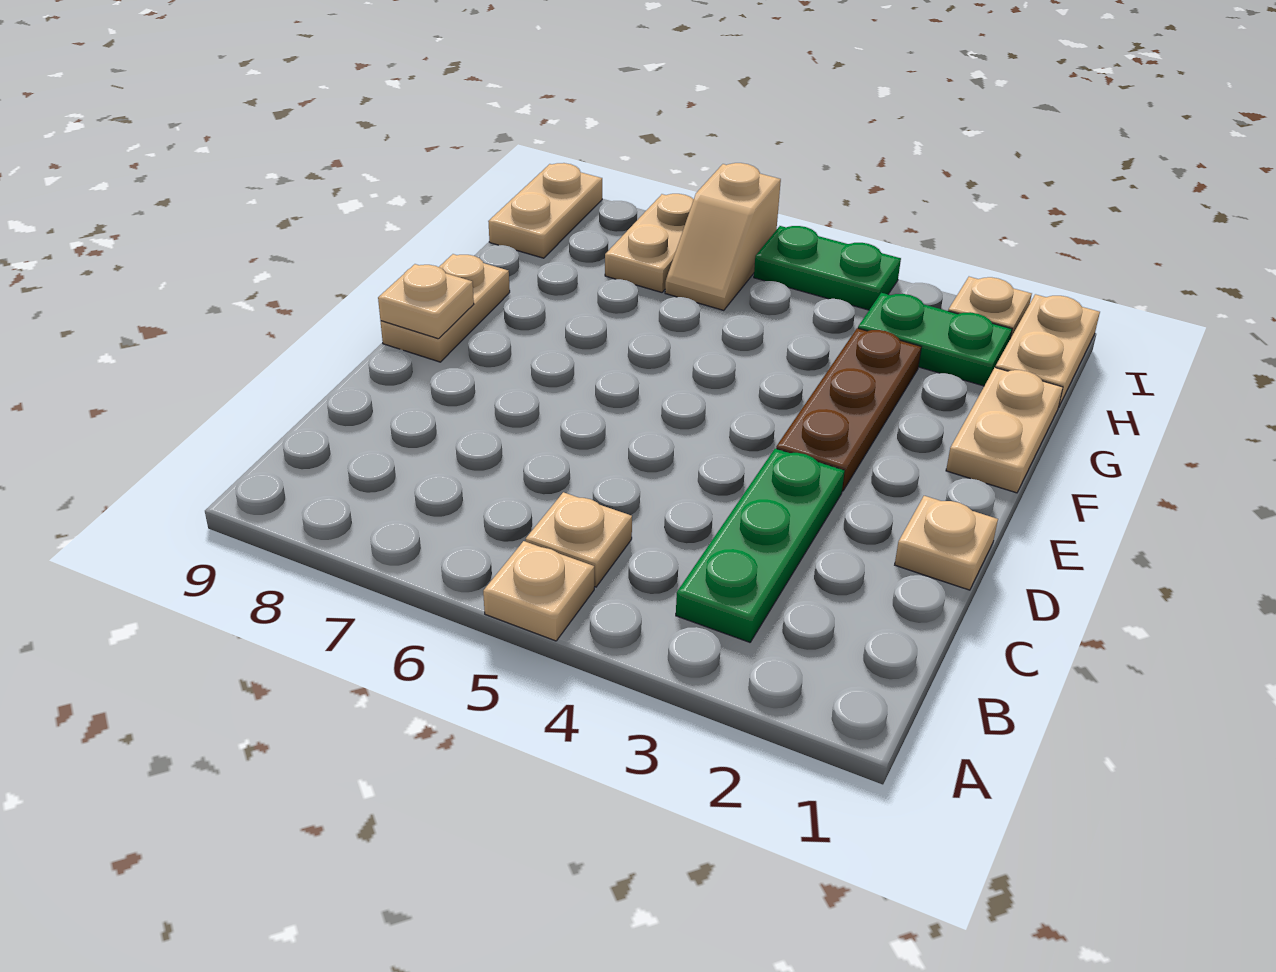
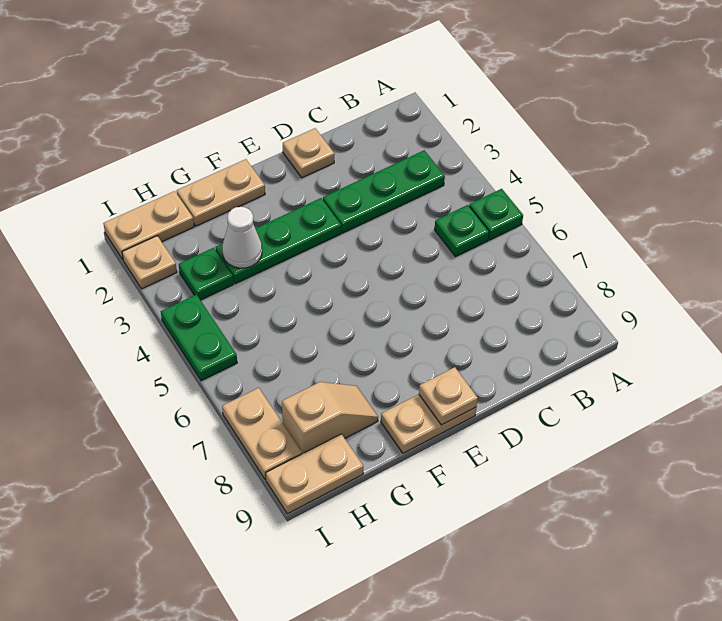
tan plate A5 level 1 -> green plate A5 level 1
tan plate B5 level 1 -> green plate B5 level 1
brown plate E3:G3 level 1 -> green plate E3:G3 level 1
none -> white cone G3 level 2
green plate H2:H3 level 1 -> green plate H3 level 1
tan slope H6:I6 level 1 top I -> tan slope G8:H8 level 1 top H
tan plate H7:I7 level 1 -> tan plate I7:I8 level 1

